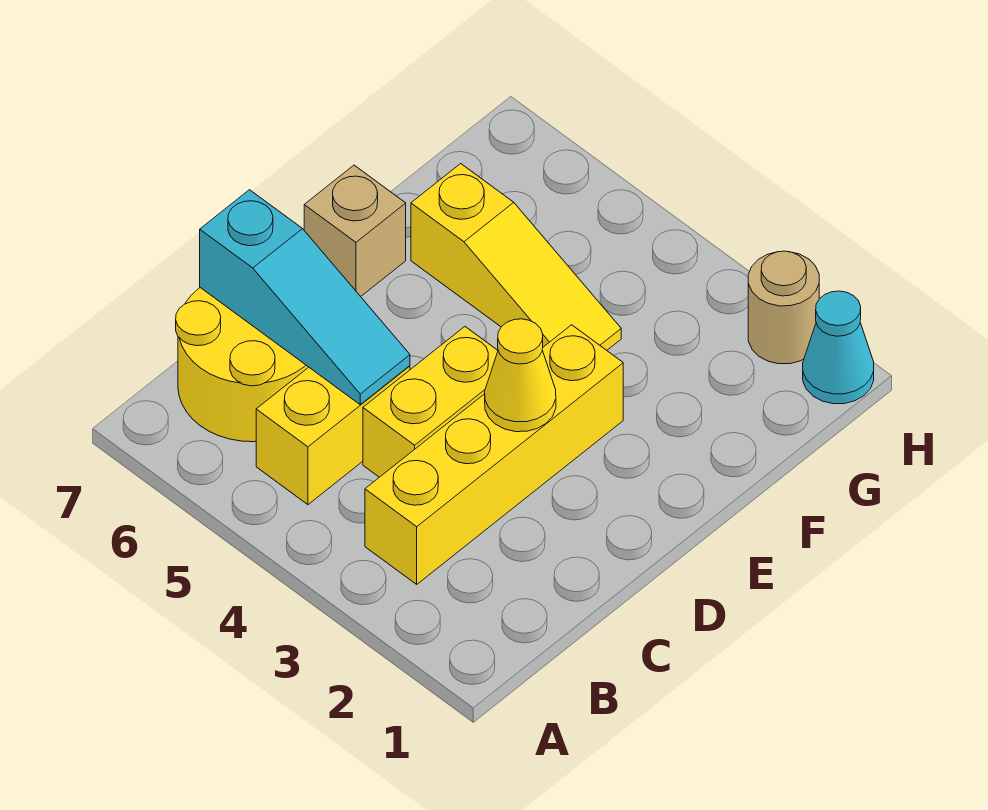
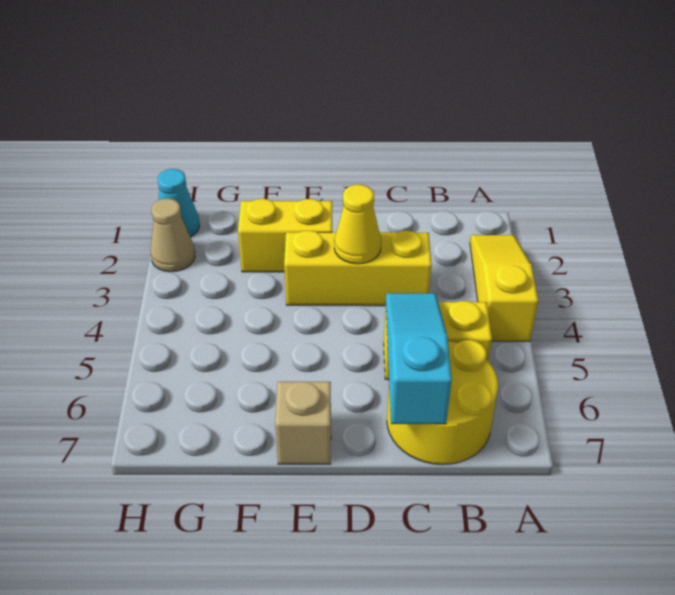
yellow brick B3:E3 level 1 -> yellow brick C3:E3 level 1
yellow brick C4:D4 level 1 -> yellow brick E2:F2 level 1
yellow slope F4:F6 level 1 top 6 -> yellow slope A2:A4 level 1 top 4
tan round brick H2 level 1 -> tan cone H2 level 1

